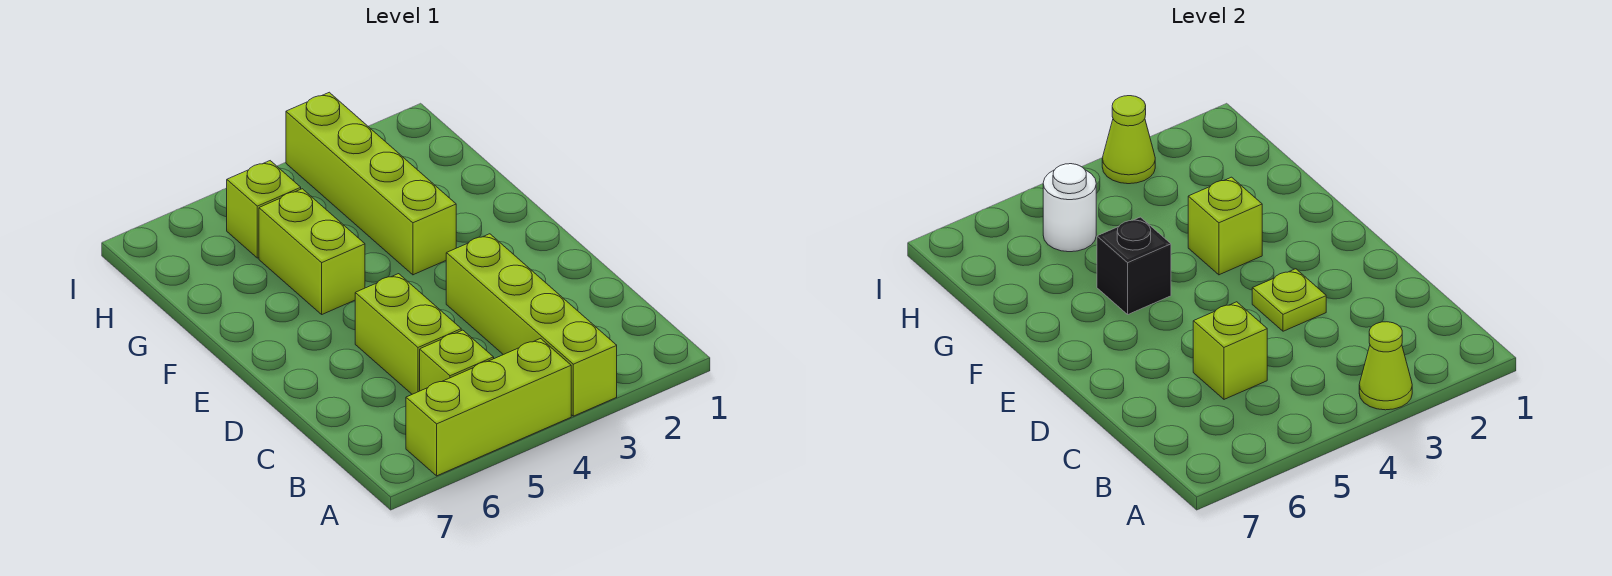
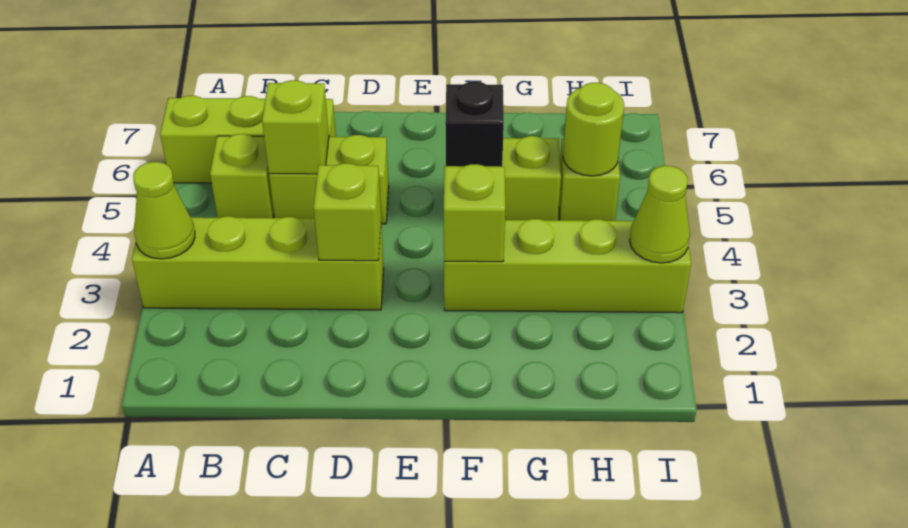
lime brick A4:A6 level 1 -> lime brick A6:C6 level 1
lime plate D3 level 2 -> lime brick D3 level 2
white round brick H5 level 2 -> lime round brick H5 level 2

